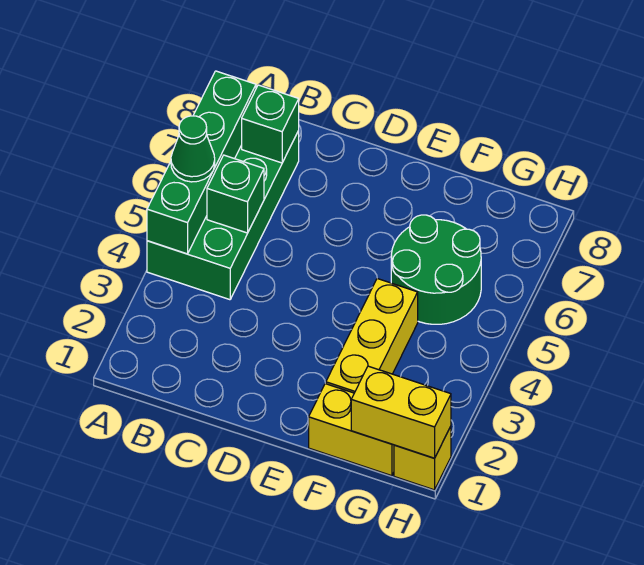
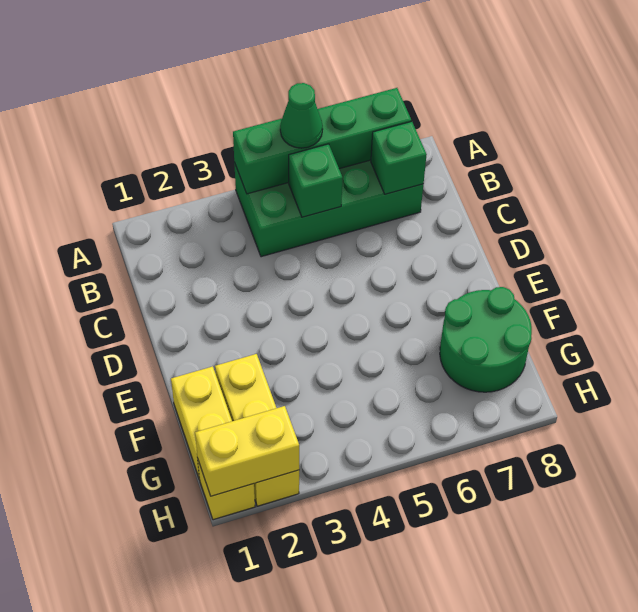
yellow brick F2:F4 level 1 -> yellow brick F2:H2 level 1
green round brick F5:G6 level 1 -> green round brick F7:G8 level 1
yellow brick G1:H1 level 2 -> yellow brick H1:H2 level 2

